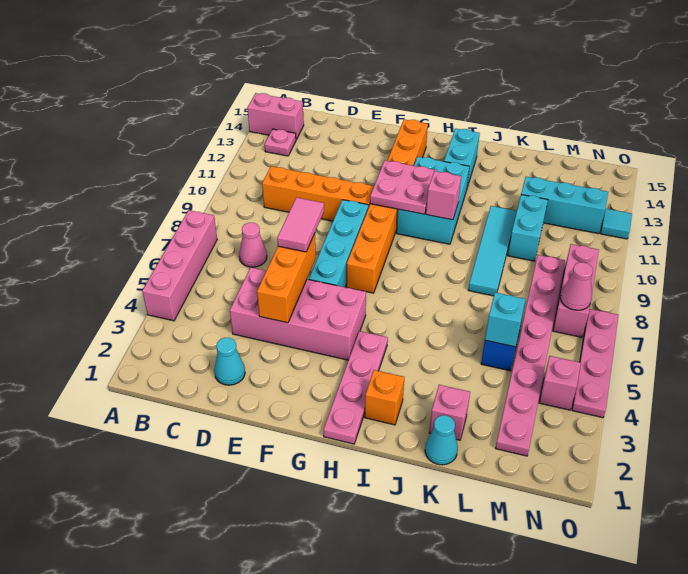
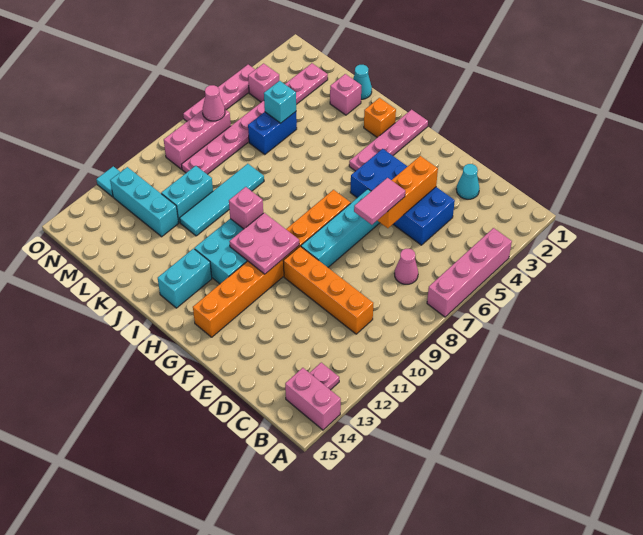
pink brick D4:G5 level 1 -> blue brick D4:G5 level 1

